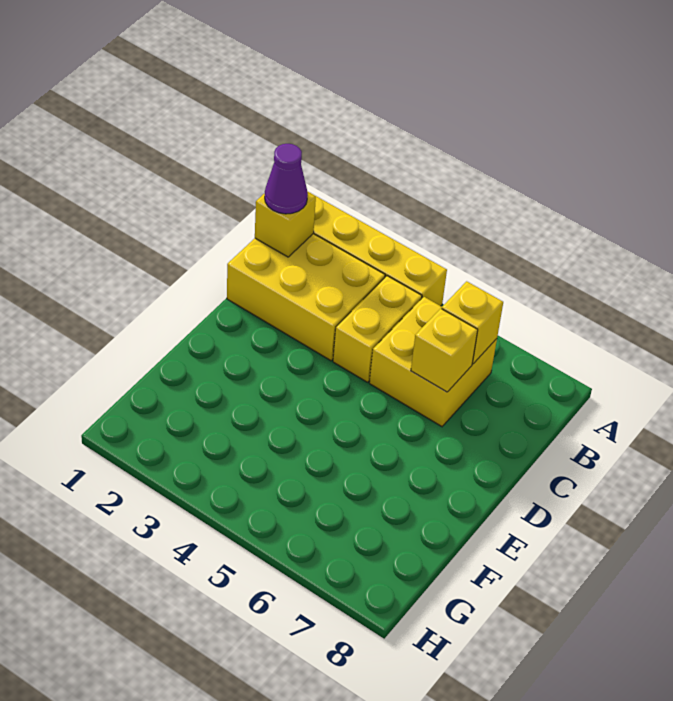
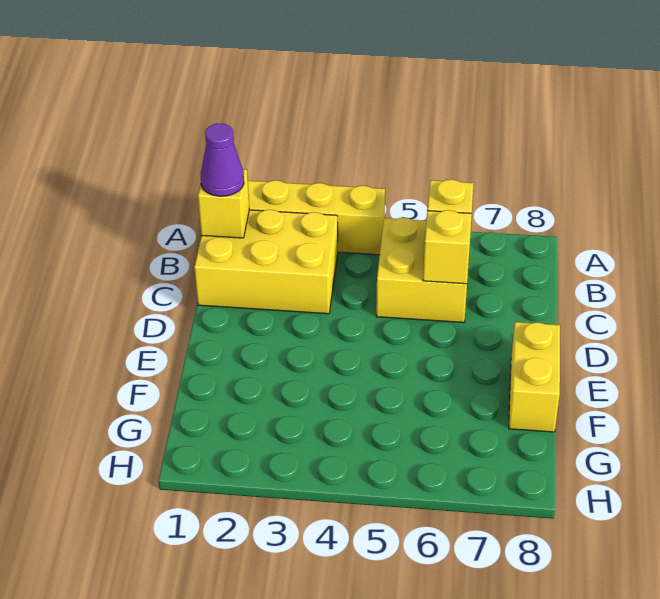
yellow brick B4:C4 level 1 -> yellow brick E8:F8 level 1

